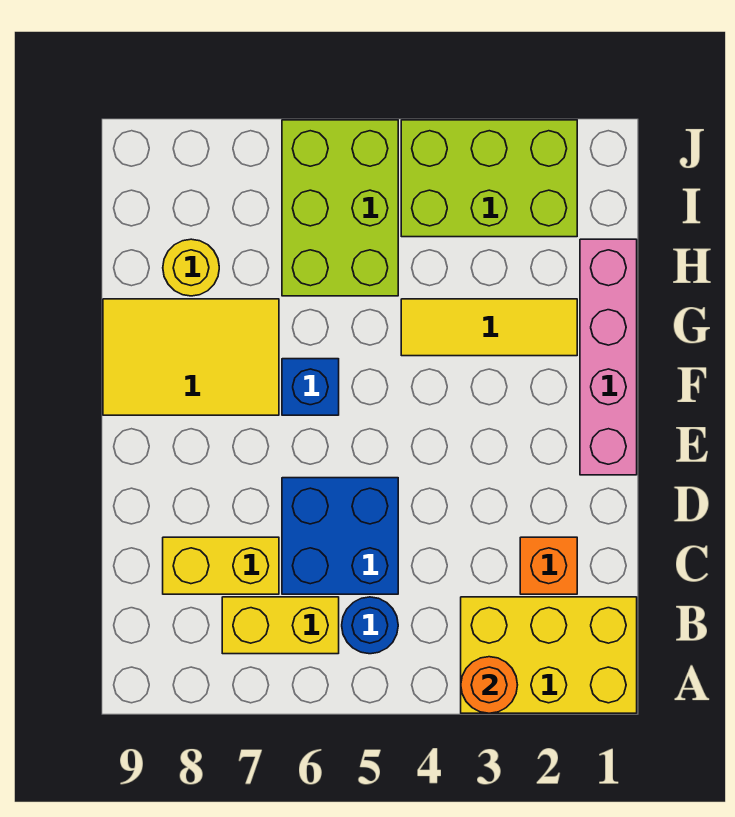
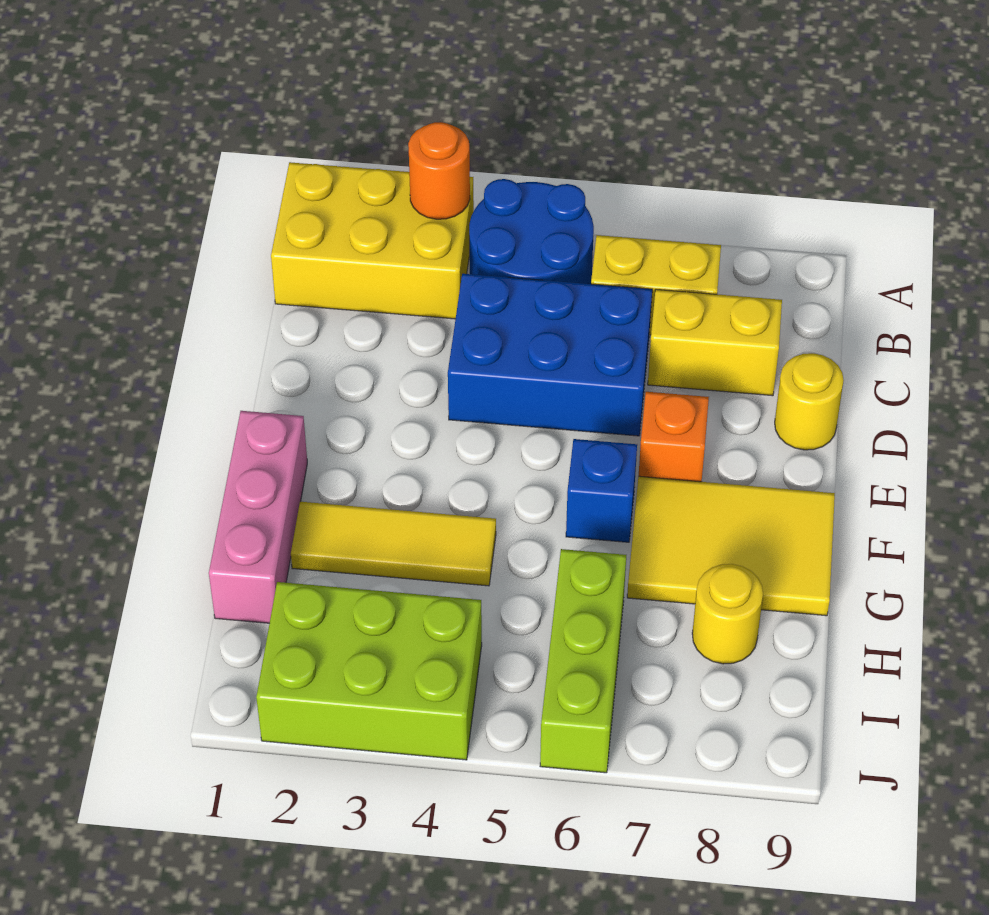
blue round brick B5 level 1 -> blue round brick A4:B5 level 1
orange brick C2 level 1 -> orange brick E7 level 1
blue brick C5:D6 level 1 -> blue brick C4:D6 level 1
none -> yellow round brick D9 level 1
pink brick E1:H1 level 1 -> pink brick F1:H1 level 1
lime brick H5:J6 level 1 -> lime brick H6:J6 level 1

